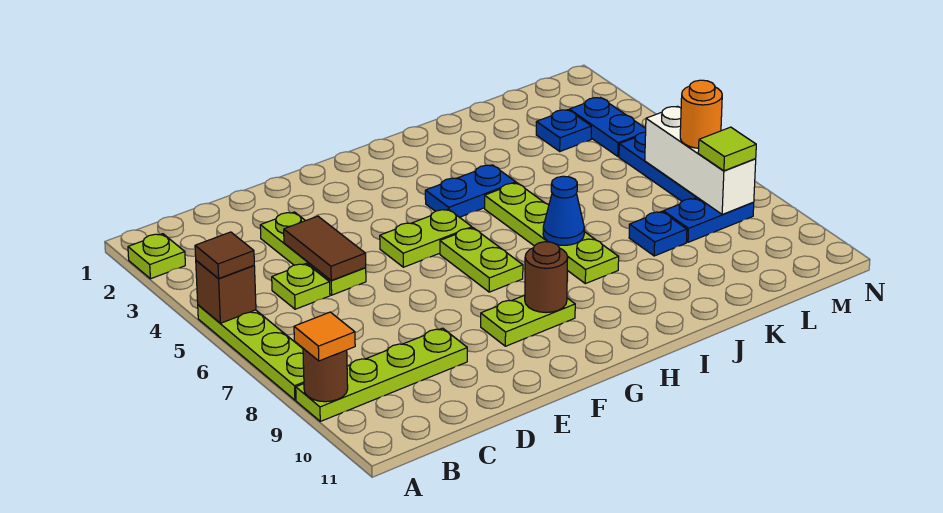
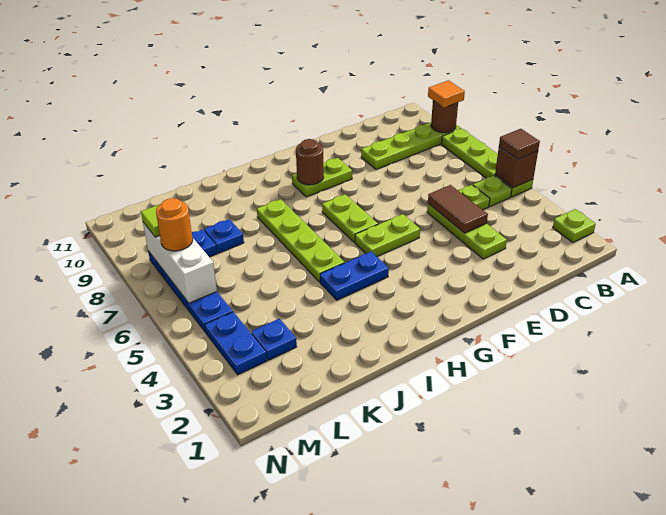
none -> lime plate B5 level 1
blue cone I7 level 2 -> none

